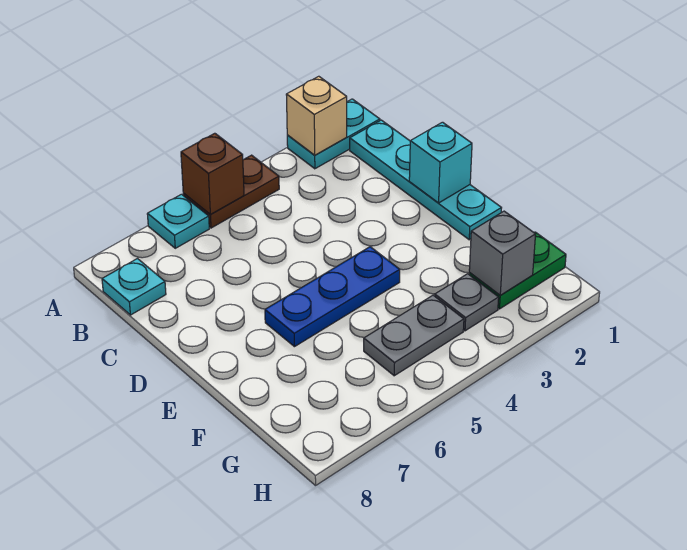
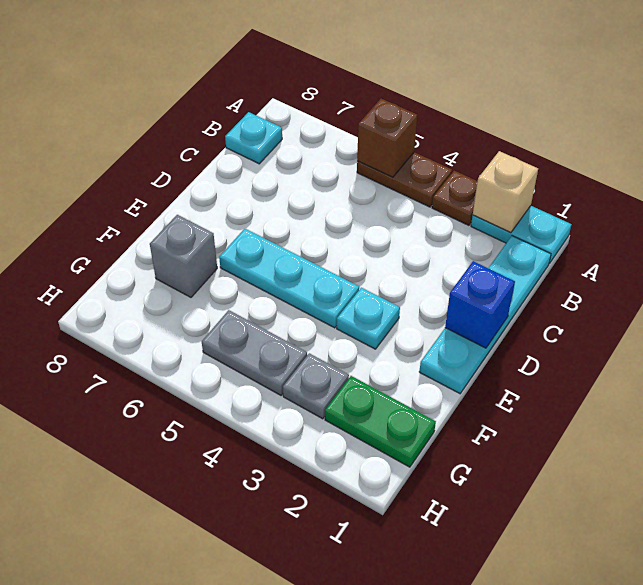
none -> brown plate A3 level 1
cyan plate A6 level 1 -> cyan plate E3 level 1
cyan brick D1 level 2 -> blue brick D1 level 2
blue plate E4:E6 level 1 -> cyan plate E4:E6 level 1
grey brick G2 level 2 -> grey brick F7 level 1

